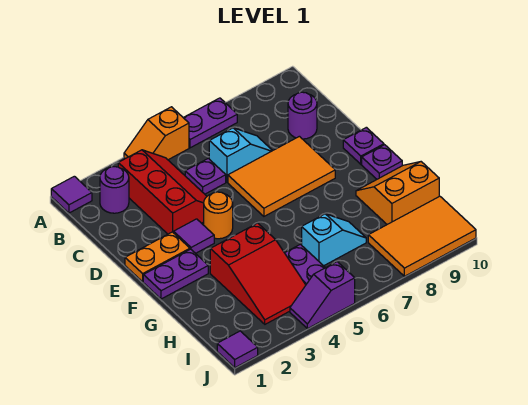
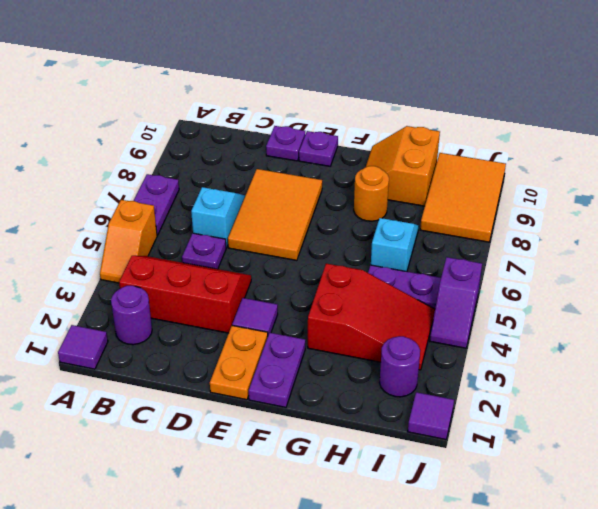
purple round brick C9 level 1 -> purple round brick I2 level 1
orange round brick E4 level 1 -> orange round brick G8 level 1
purple plate F10 level 1 -> purple plate D10 level 1

